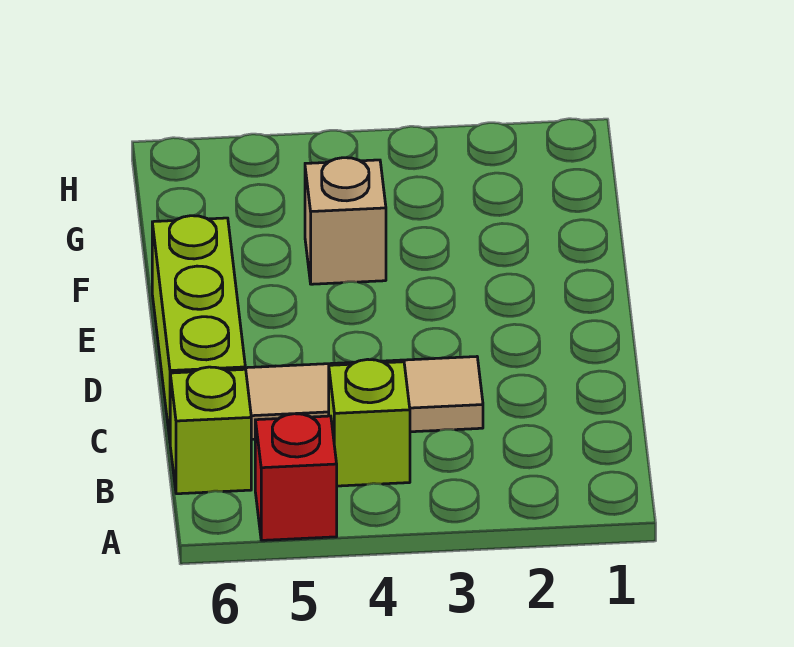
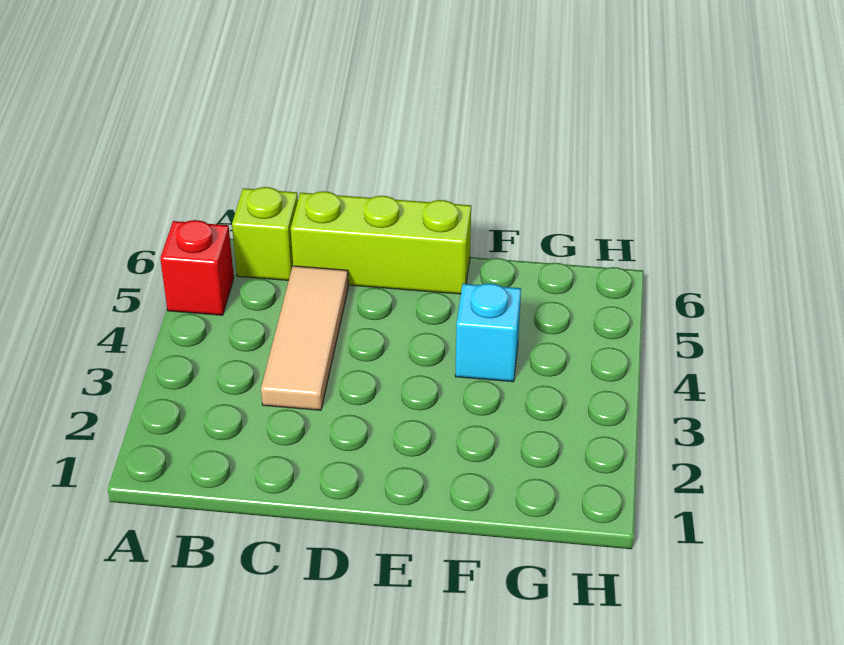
lime brick B4 level 1 -> none
tan brick F4 level 1 -> cyan brick F4 level 1

